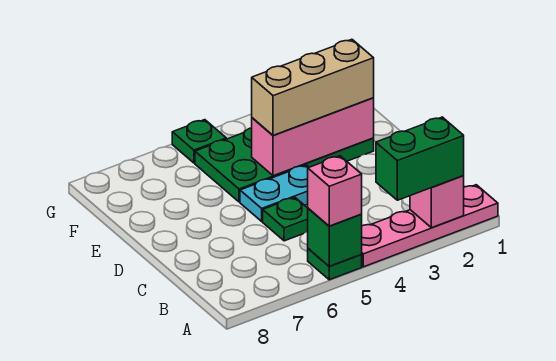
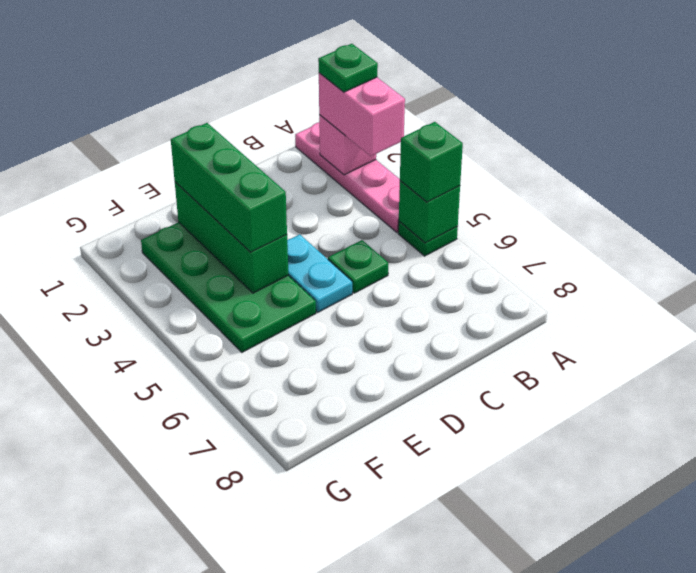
green brick A2:A3 level 3 -> pink brick A2:A3 level 3
pink brick A5 level 3 -> green brick A5 level 3
pink brick E2:E4 level 2 -> green brick E2:E4 level 2
tan brick E2:E4 level 3 -> green brick E2:E4 level 3
green plate G5 level 1 -> green plate A2 level 4

